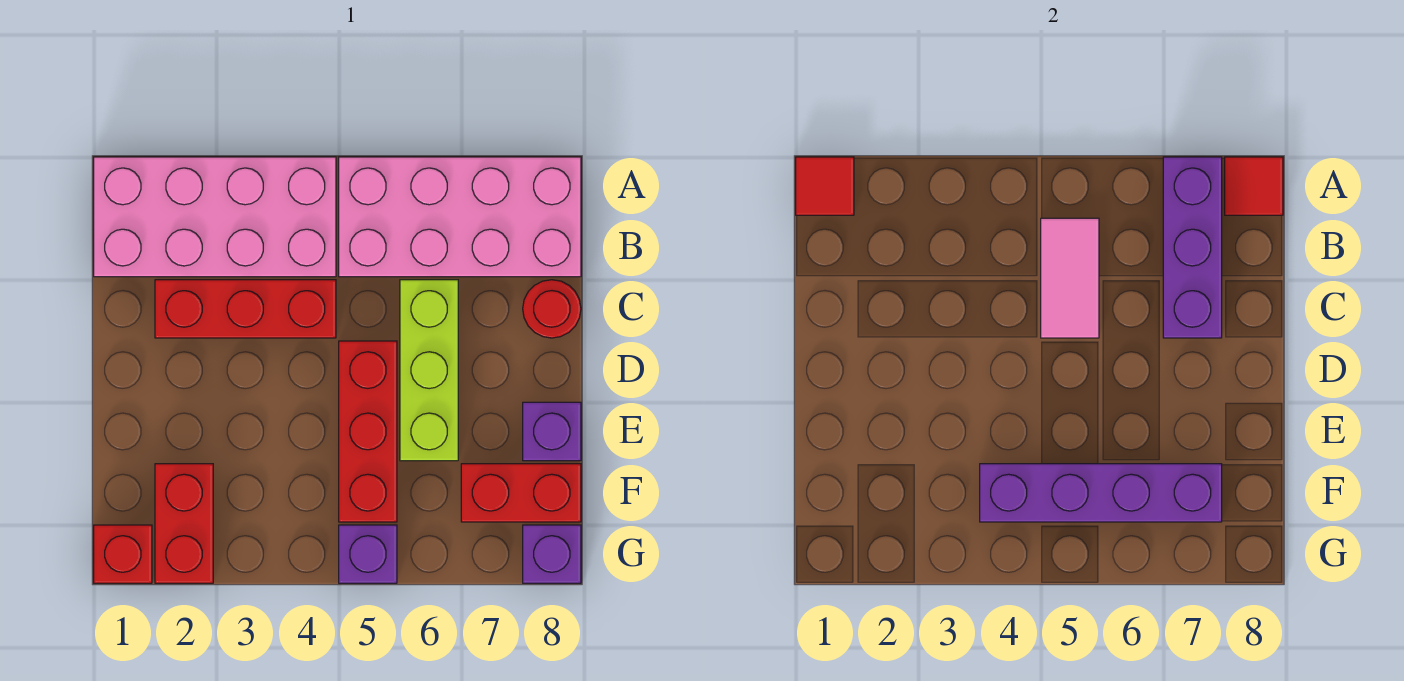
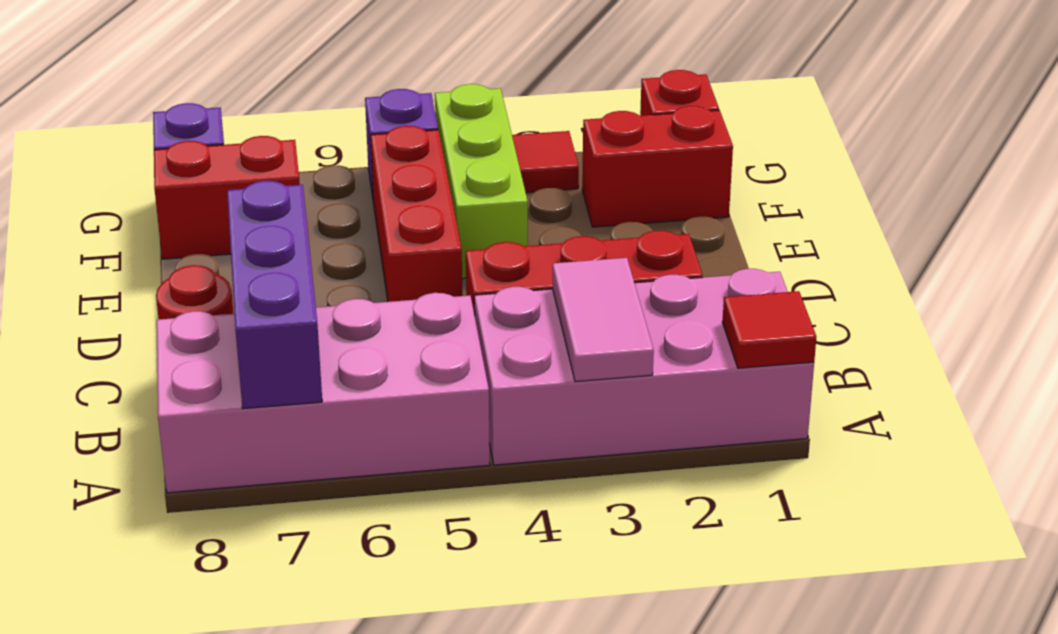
red tile A8 level 2 -> red tile G3 level 1
pink tile B5:C5 level 2 -> pink tile A3:B3 level 2
lime brick C6:E6 level 1 -> lime brick E4:G4 level 1
purple brick E8 level 1 -> none
red brick F2:G2 level 1 -> red brick F1:F2 level 1
purple brick F4:F7 level 2 -> none

